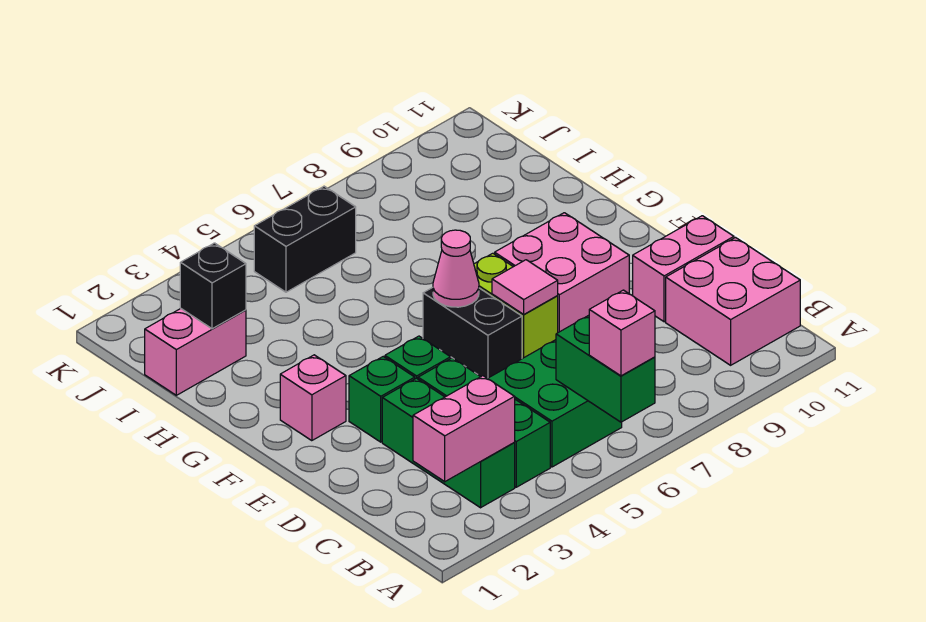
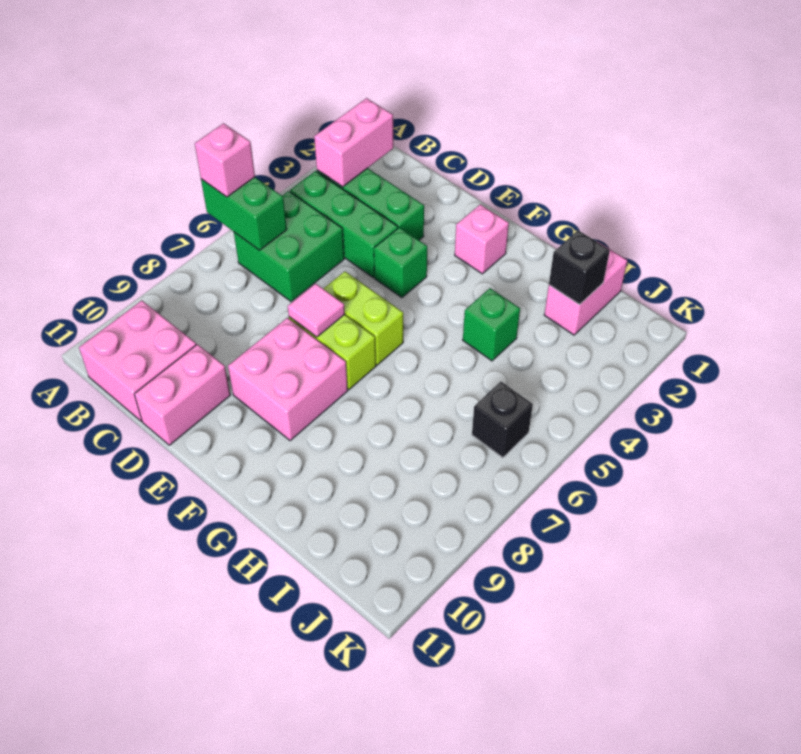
green brick E3 level 1 -> green brick H4 level 1
black brick E6:F6 level 1 -> lime brick E6:F6 level 1
pink cone F6 level 2 -> none
black brick J5:J6 level 1 -> black brick J6 level 1

